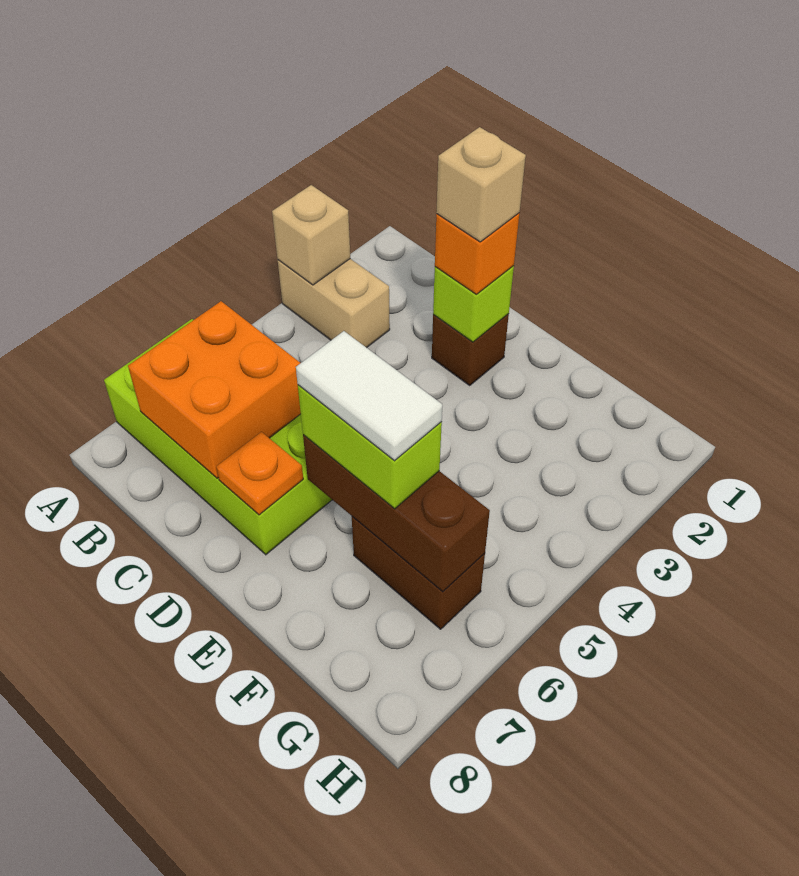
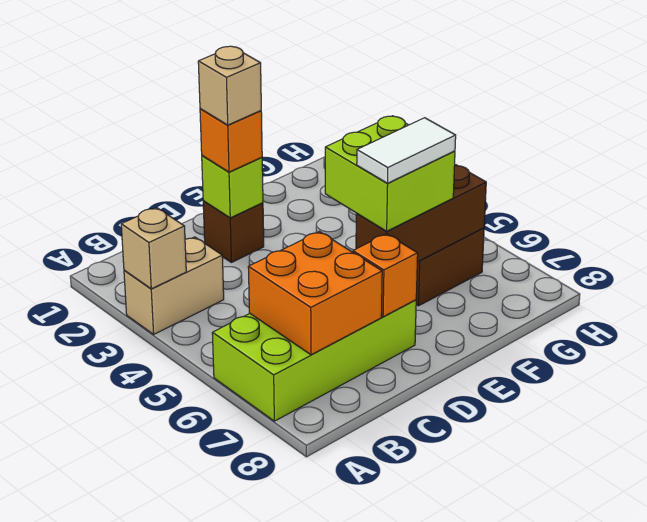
orange plate D7 level 2 -> orange brick D7 level 2
lime brick E6:F6 level 3 -> lime brick E5:F6 level 3

